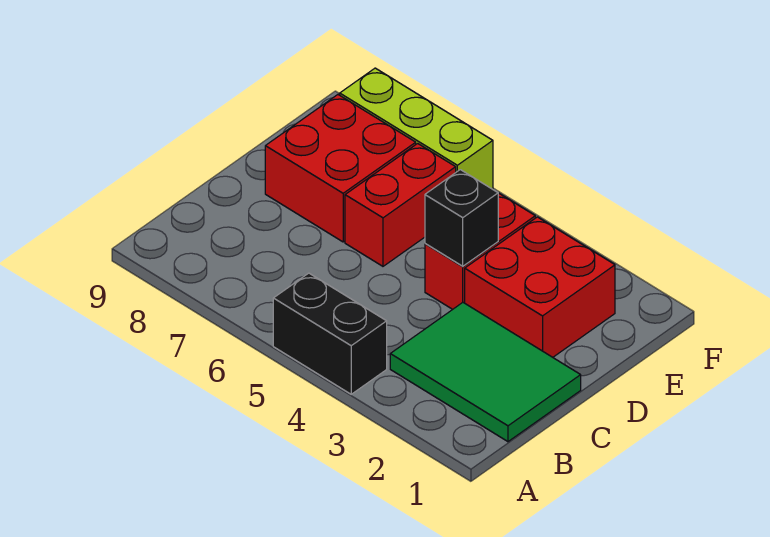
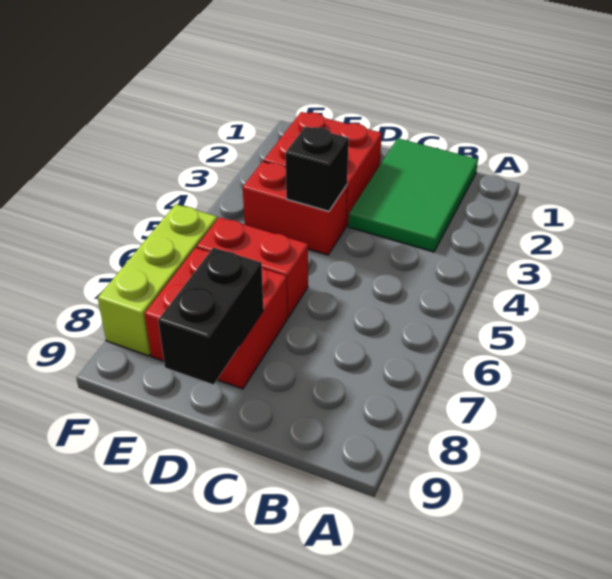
black brick A4:A5 level 1 -> black brick D8:D9 level 2

